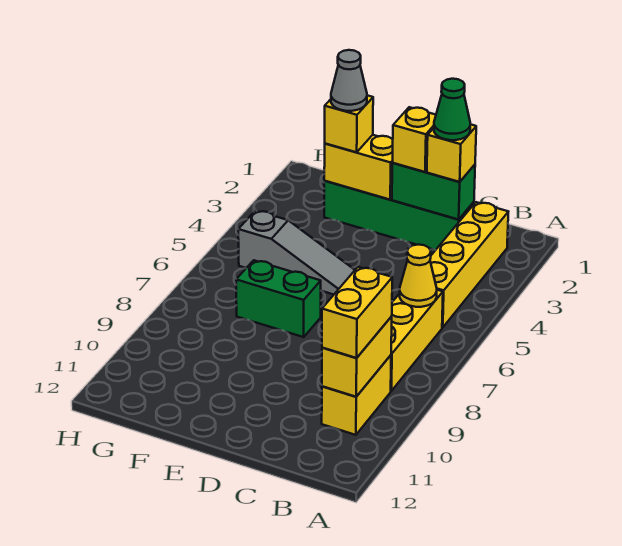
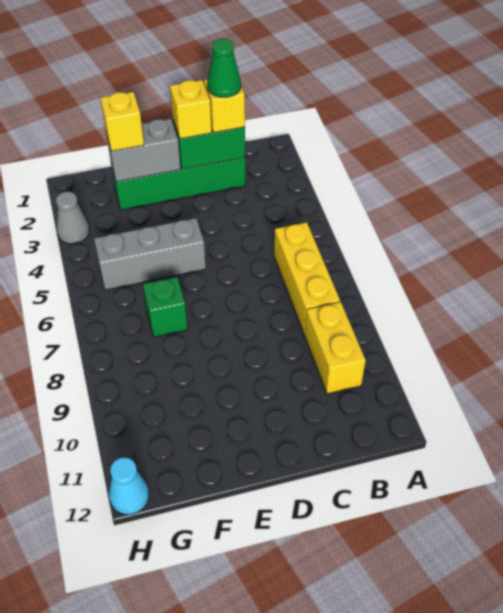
yellow brick B2:B5 level 1 -> none
yellow cone B6 level 2 -> none
yellow brick B9:B10 level 2 -> none
yellow brick B9:B10 level 3 -> none
yellow brick E2:F2 level 2 -> grey brick E2:F2 level 2
grey slope E5:G5 level 1 top G -> grey brick E5:G5 level 1
green brick E7:F7 level 1 -> green brick F7 level 1
grey cone F2 level 4 -> grey cone H3 level 1
none -> cyan cone H12 level 1

